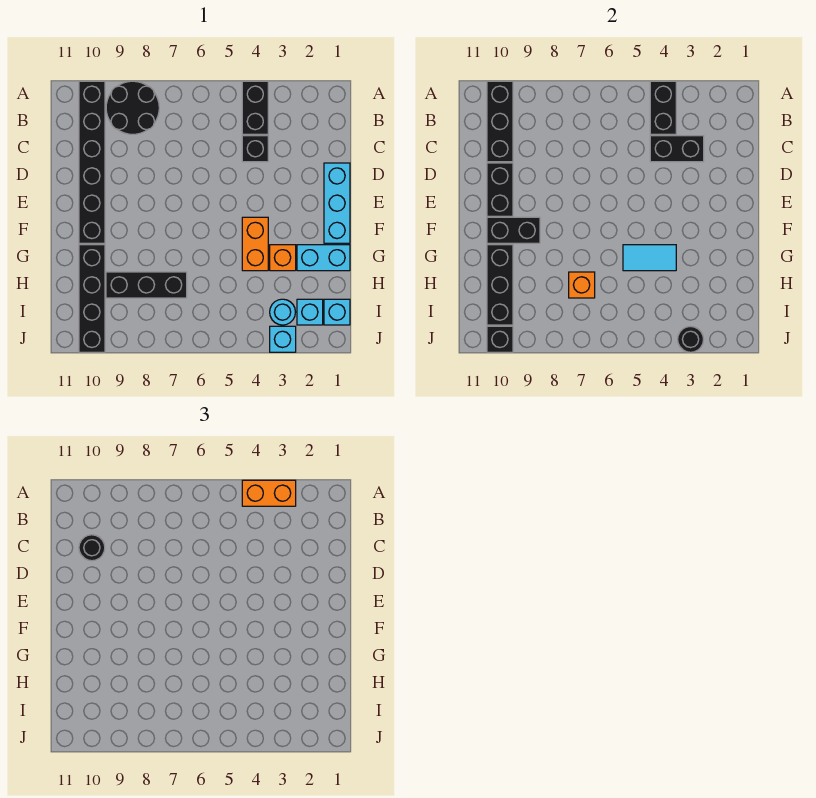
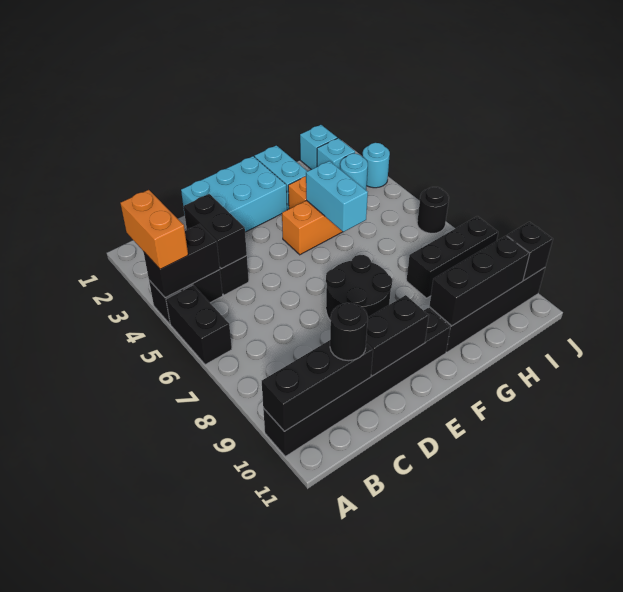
black round brick A8:B9 level 1 -> black round brick E7:F8 level 1
cyan brick D1:F1 level 1 -> cyan brick D1:F2 level 1
black brick F9:F10 level 2 -> black brick A5:A6 level 1
cyan tile G4:G5 level 2 -> cyan brick G4:G5 level 2
black brick H7:H9 level 1 -> black brick H8:J8 level 1
orange brick H7 level 2 -> none
cyan brick J3 level 1 -> cyan round brick J3 level 1
black round brick J3 level 2 -> black round brick J6 level 1

